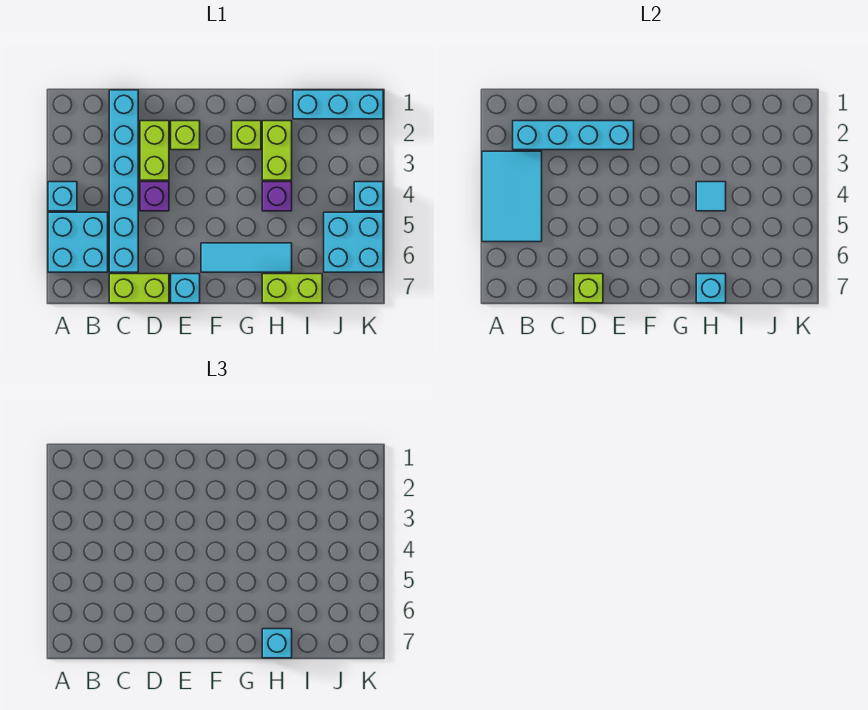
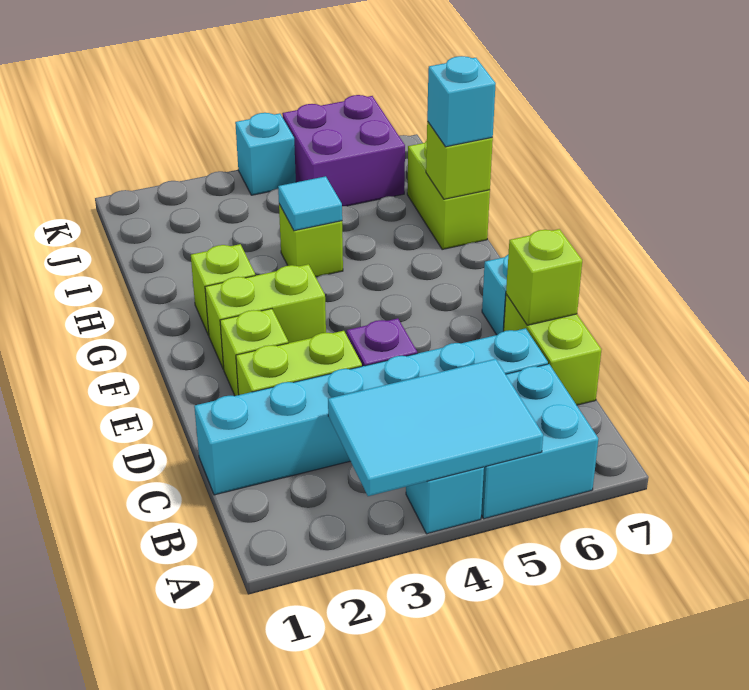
cyan brick B2:E2 level 2 -> none
cyan tile F6:H6 level 1 -> none
lime brick H2:H3 level 1 -> lime brick F2:F3 level 1
purple brick H4 level 1 -> lime brick H4 level 1
cyan brick H7 level 2 -> lime brick H7 level 2
cyan brick I1:K1 level 1 -> none
cyan brick J5:K6 level 1 -> purple brick J5:K6 level 1

